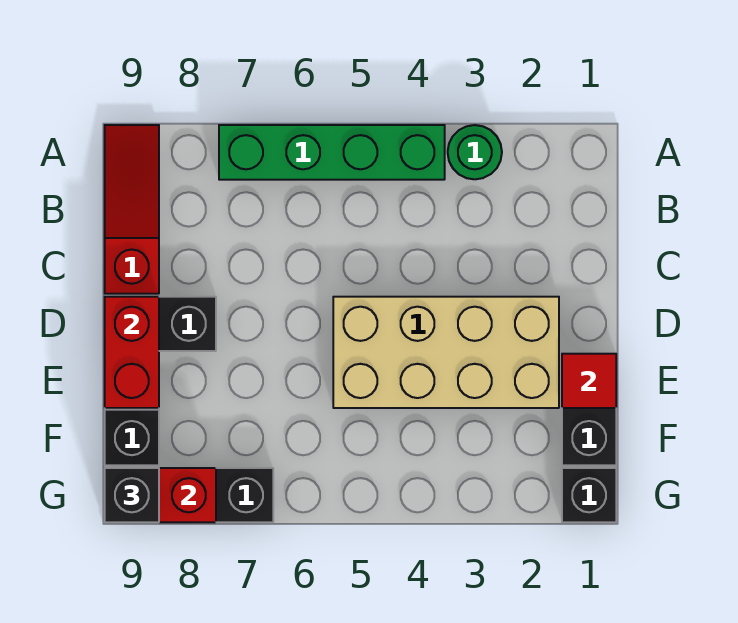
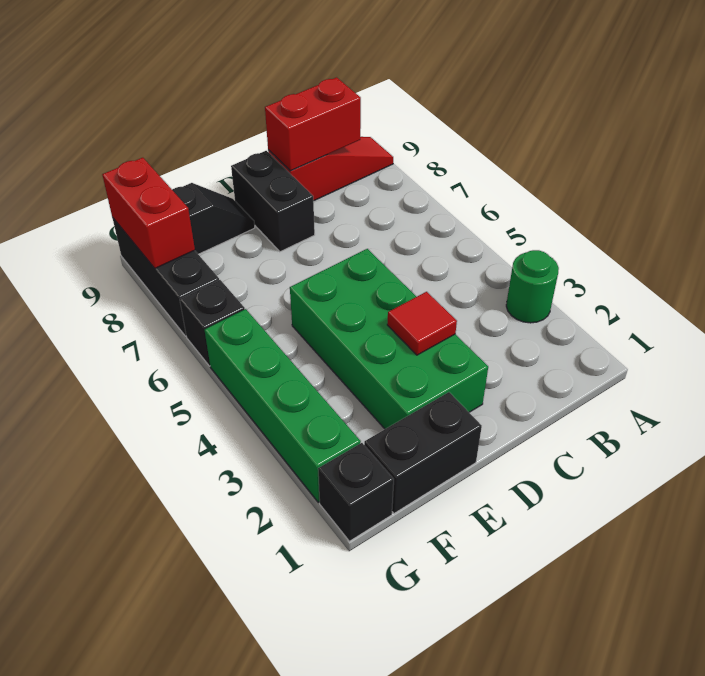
green brick A4:A7 level 1 -> green brick G2:G5 level 1
tan brick D2:E5 level 1 -> green brick D2:E5 level 1
red brick D9:E9 level 2 -> red brick B9:C9 level 2
red tile E1 level 2 -> red tile D3 level 2
black brick G9 level 3 -> black brick G6 level 1

